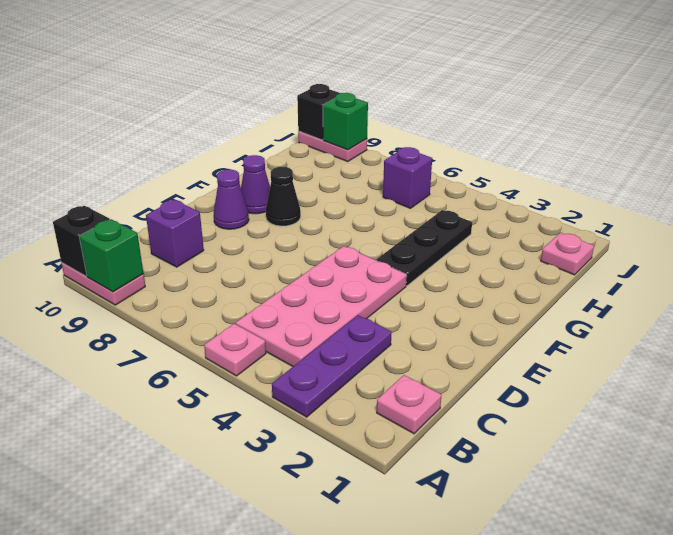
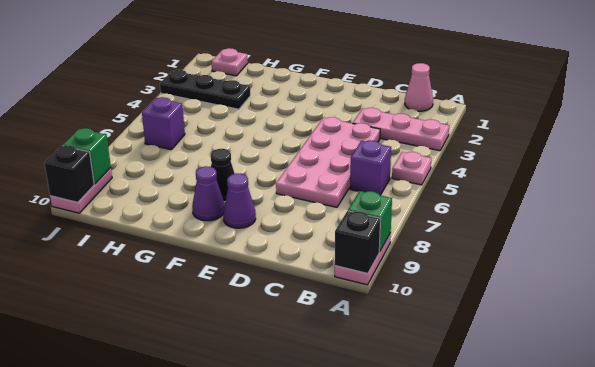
purple plate A3:C3 level 1 -> pink plate A3:C3 level 1
pink plate B1 level 1 -> pink cone B1 level 1
pink plate B4:E5 level 1 -> pink plate C4:D7 level 1
purple brick C9 level 1 -> purple brick B6 level 1
black plate F4:H4 level 1 -> black plate H3:J3 level 1

